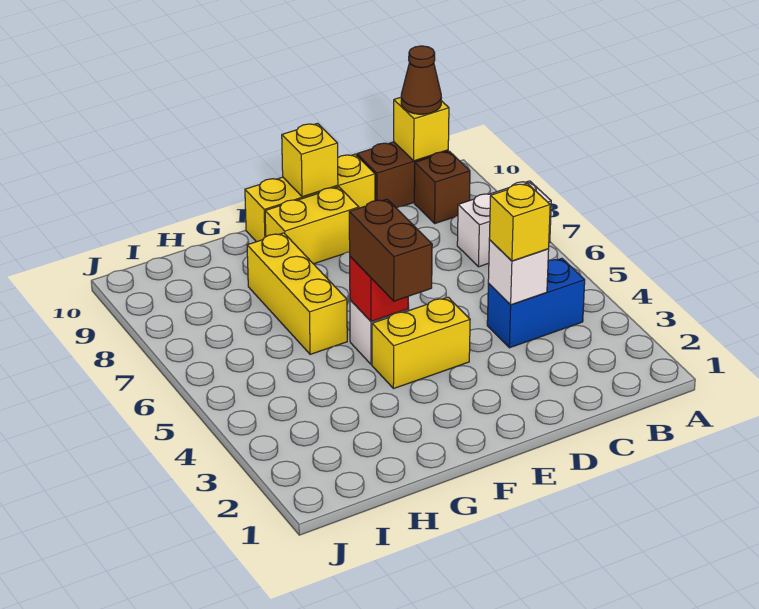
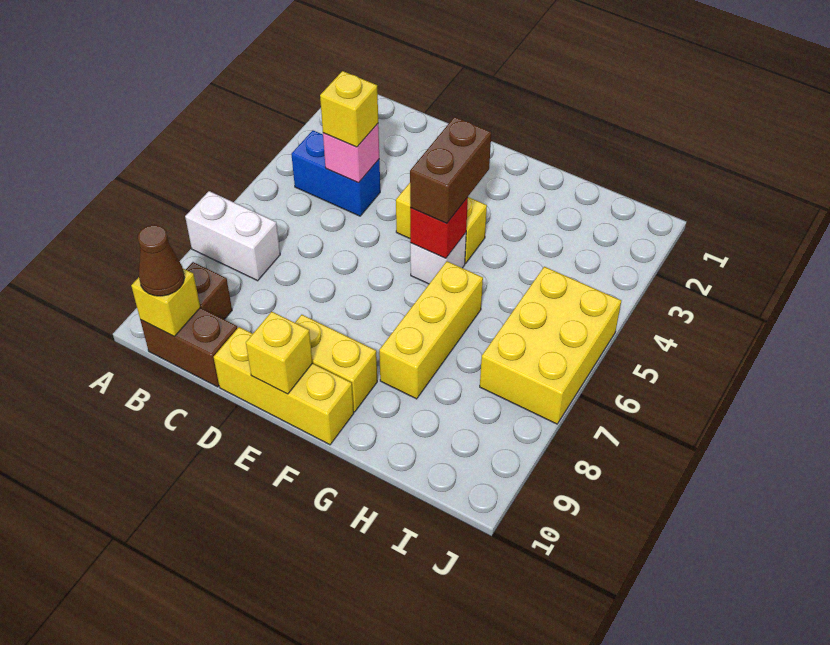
white brick C4 level 2 -> pink brick C4 level 2
none -> yellow brick I5:J7 level 1

